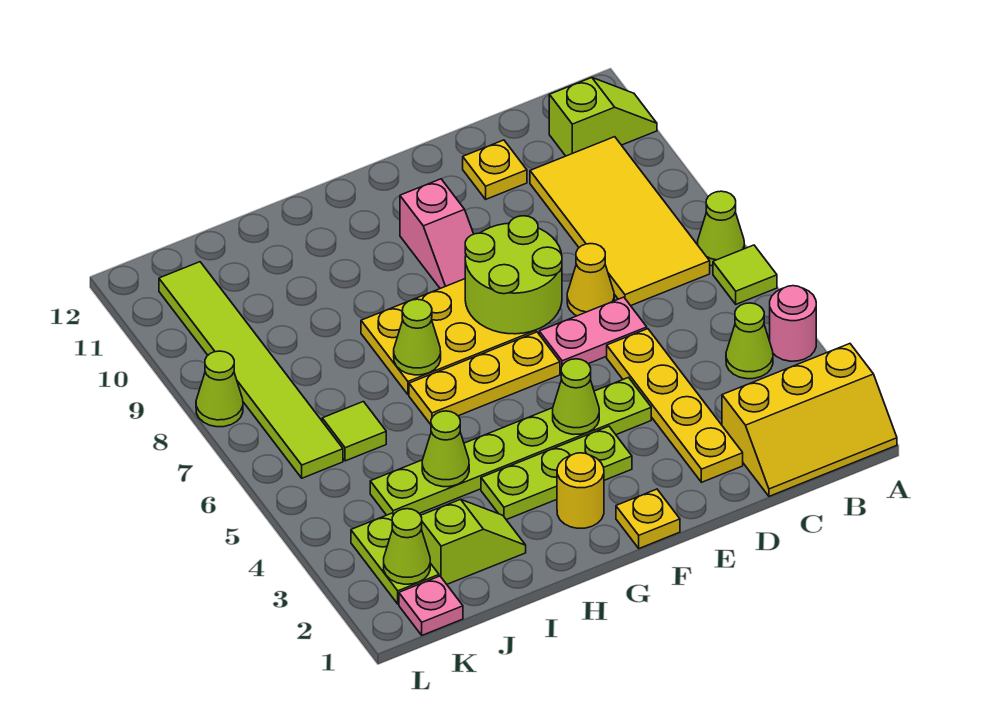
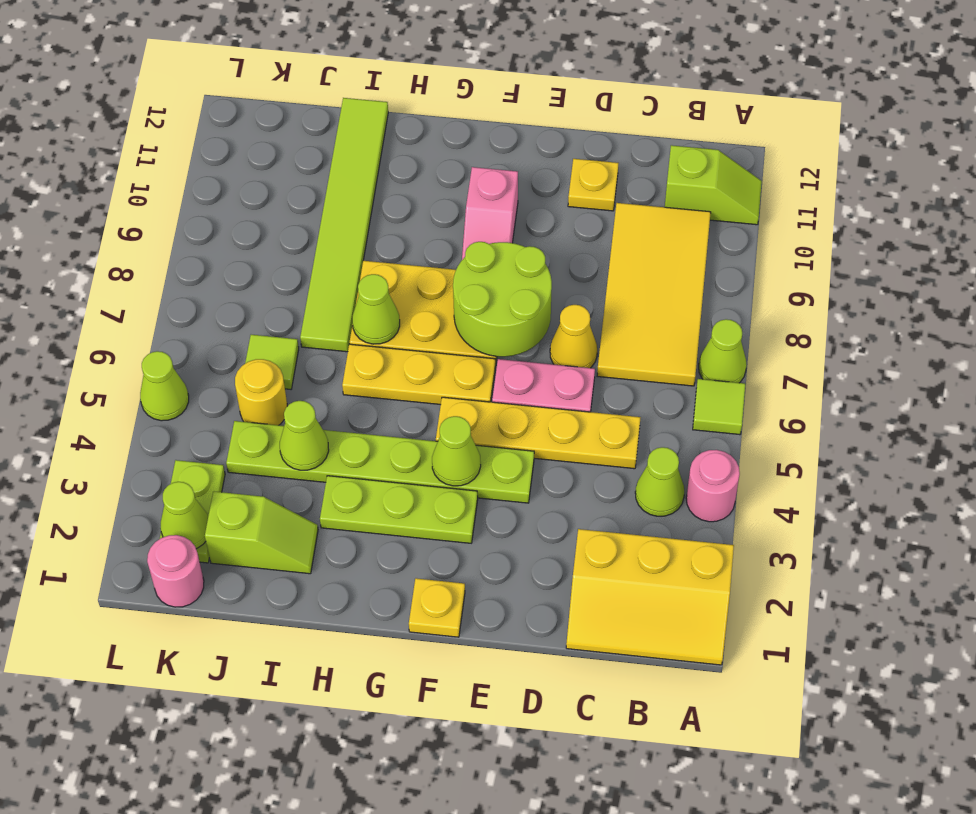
yellow plate D2:D5 level 1 -> yellow plate C5:F5 level 1
yellow round brick G2 level 1 -> yellow round brick J5 level 1
pink plate K1 level 1 -> pink round brick K1 level 1
lime tile K6:K11 level 1 -> lime tile I7:I12 level 1
lime cone L8 level 1 -> lime cone L5 level 1

